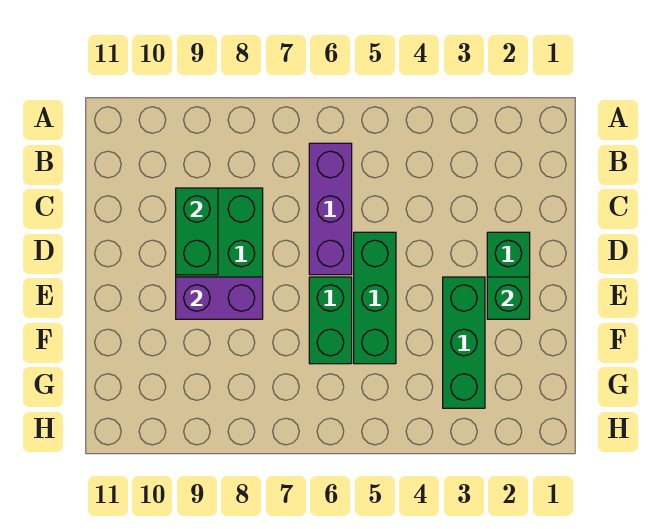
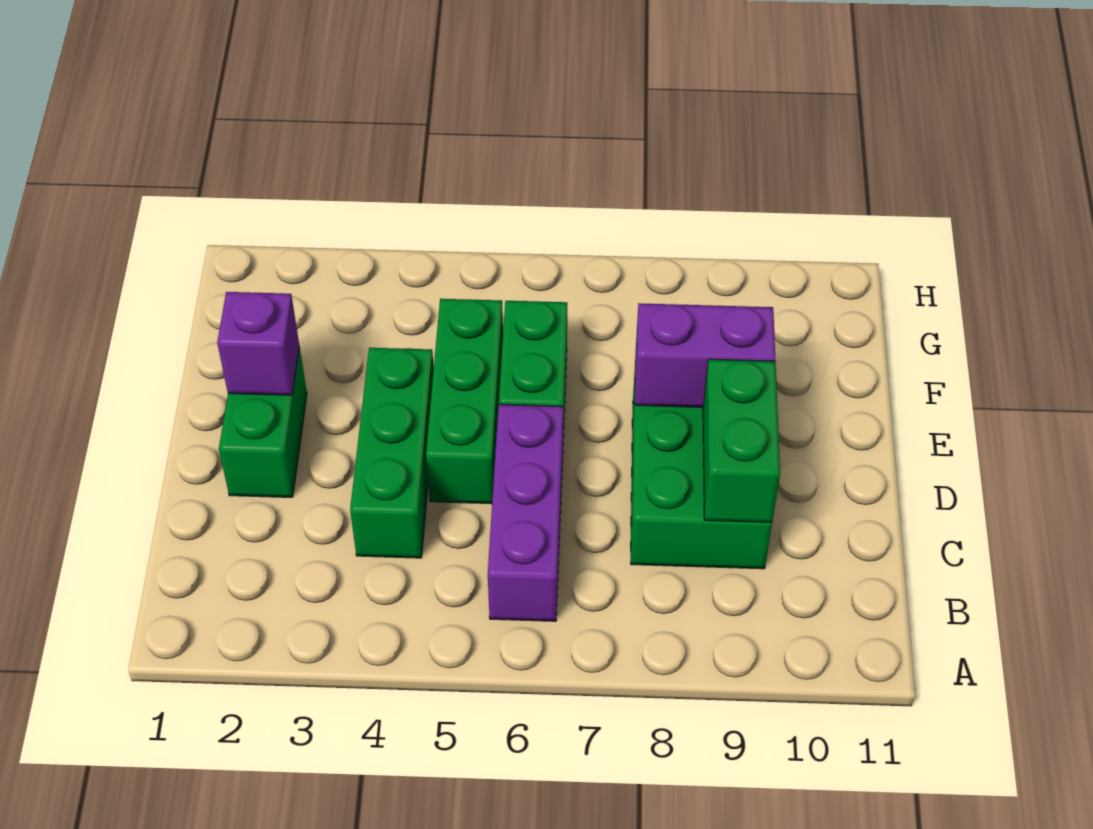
green brick E2 level 2 -> purple brick E2 level 2
green brick E3:G3 level 1 -> green brick C4:E4 level 1

